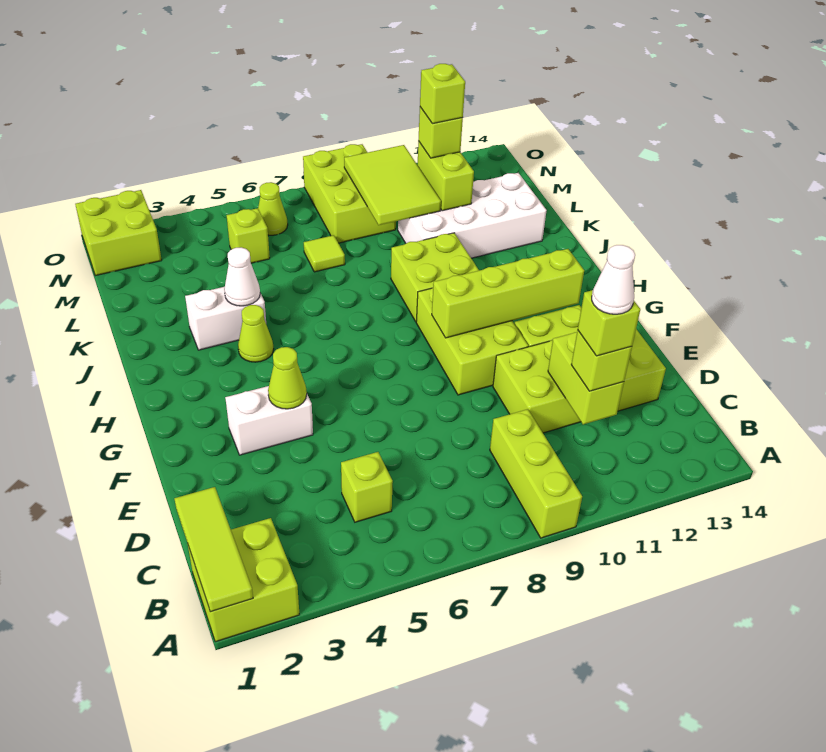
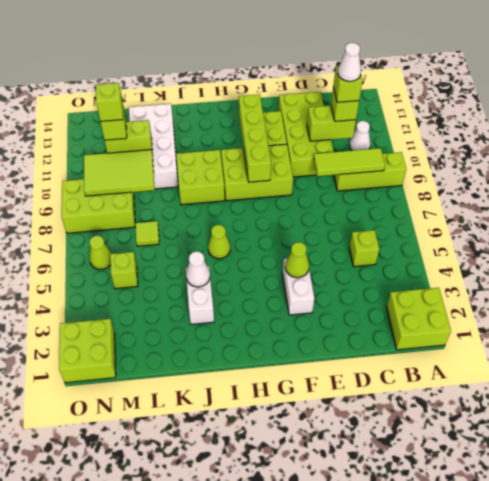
lime tile A1:C1 level 2 -> lime tile B9:D9 level 2
none -> white cone B11 level 1
lime cone I4 level 1 -> lime cone I6 level 1

